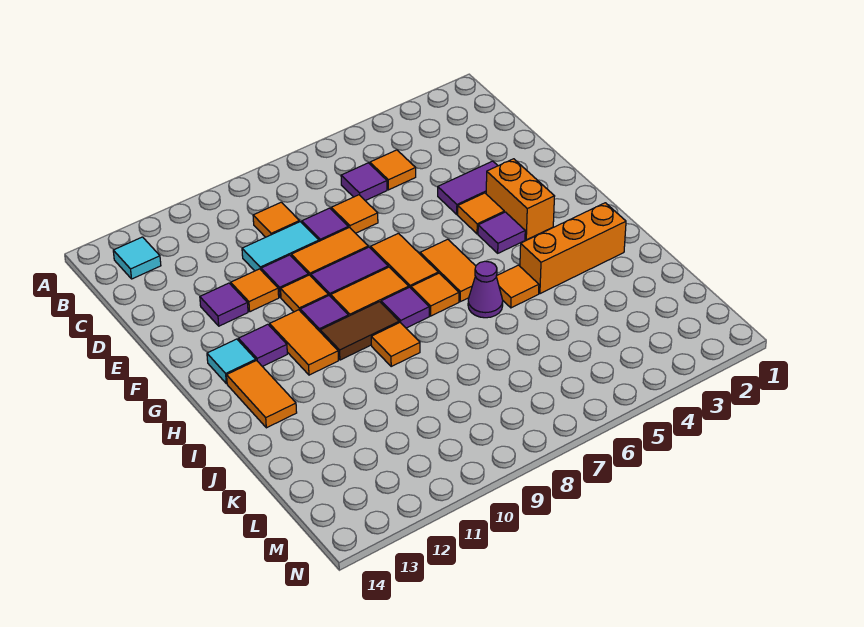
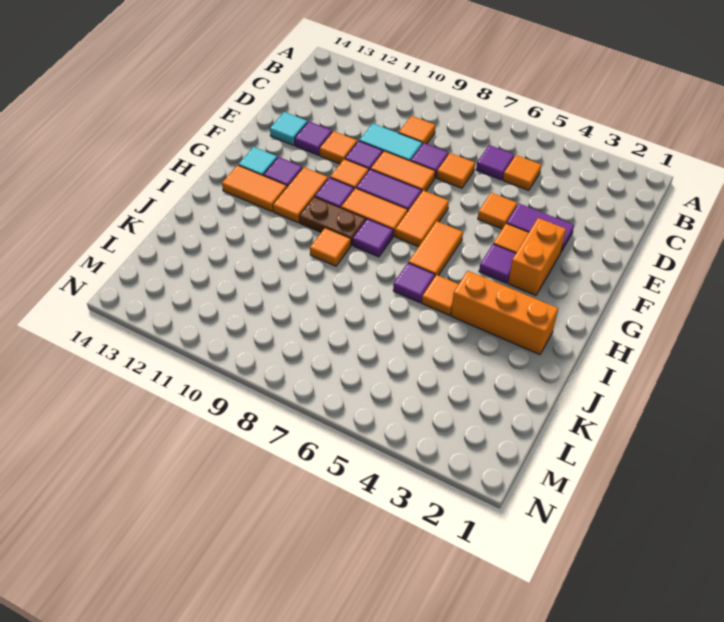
cyan tile B13 level 1 -> cyan tile E13 level 1
orange tile H7 level 1 -> orange tile E5 level 1
brown tile H9:H10 level 1 -> brown plate H9:H10 level 1
orange tile H13:I13 level 1 -> orange tile H12:H13 level 1
purple cone I6 level 1 -> purple tile I6 level 1

